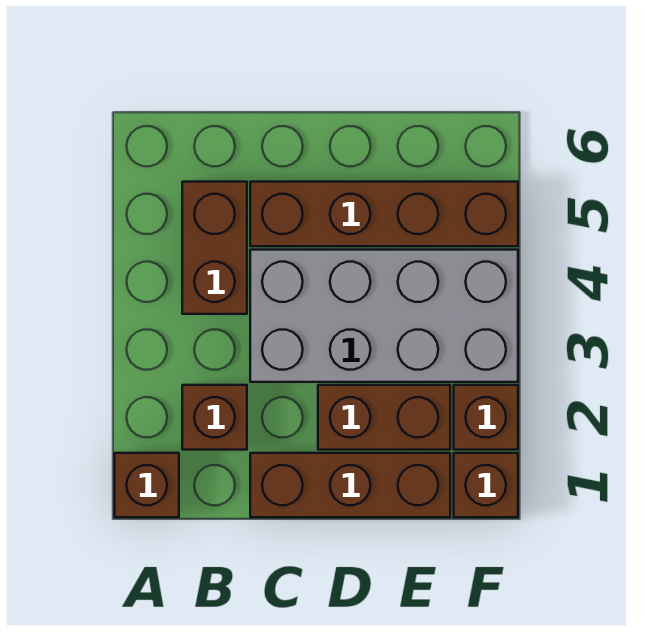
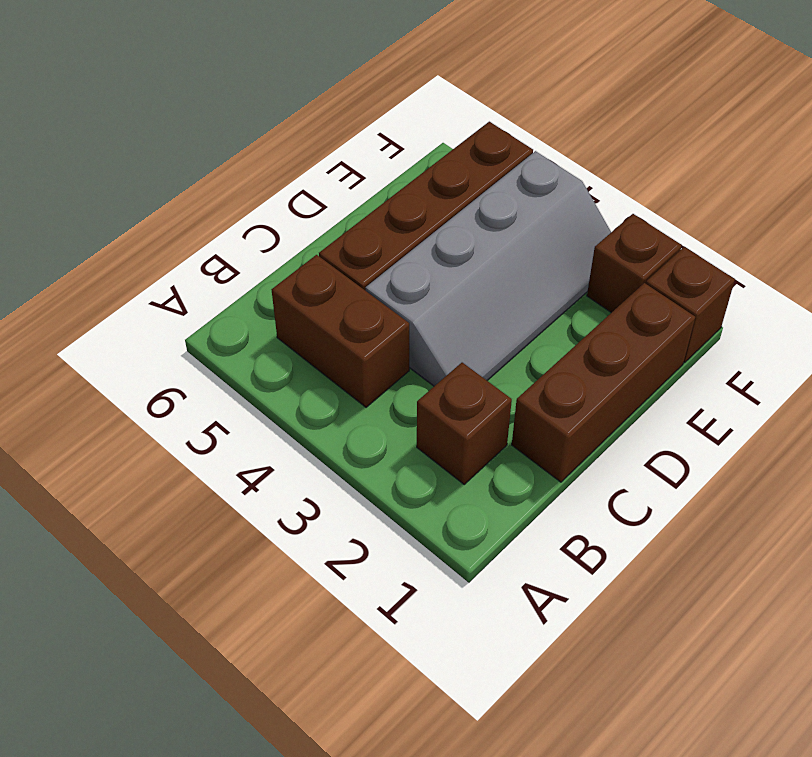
brown brick A1 level 1 -> none
grey brick C3:F4 level 1 -> grey slope C3:F4 level 1 top 4
brown brick D2:E2 level 1 -> none

